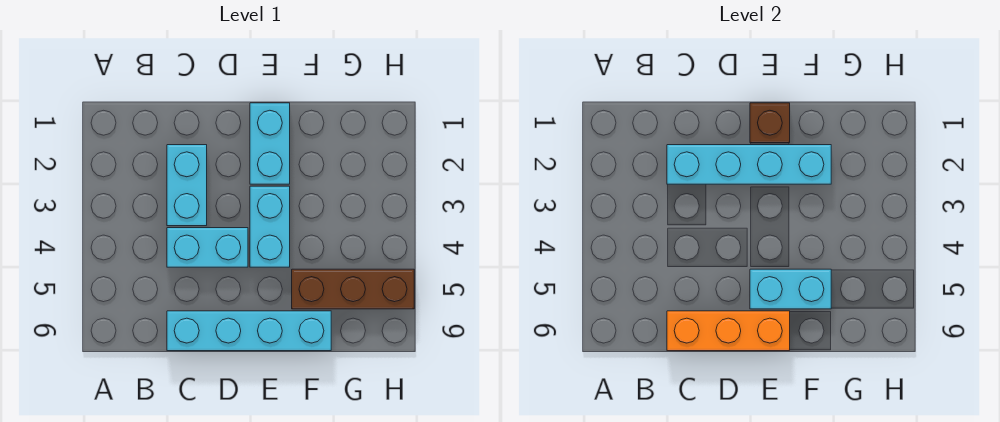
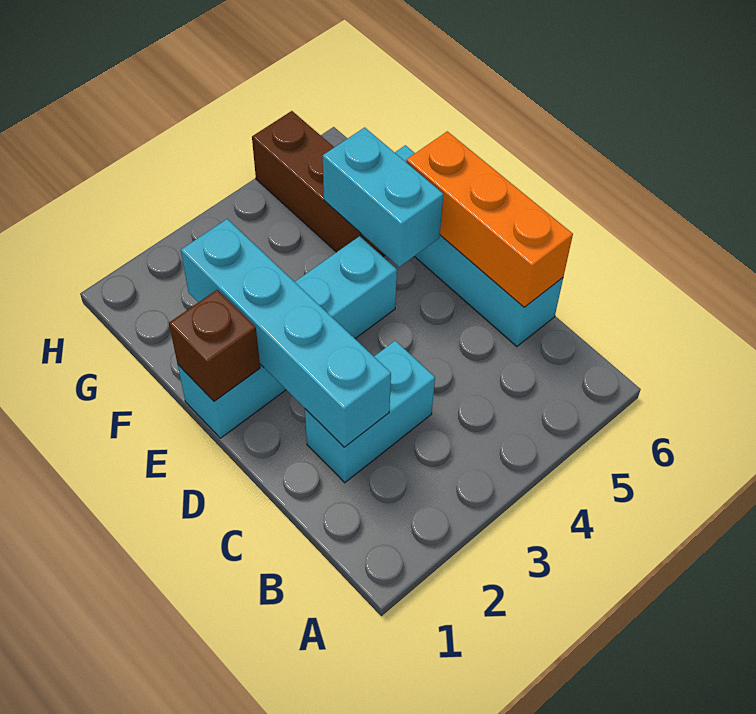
cyan brick C4:D4 level 1 -> none

